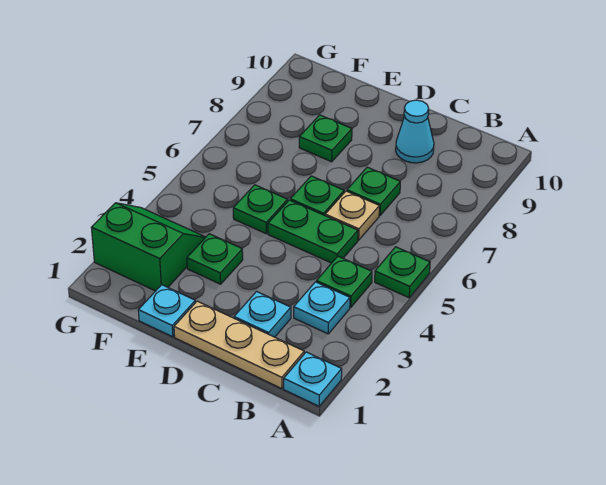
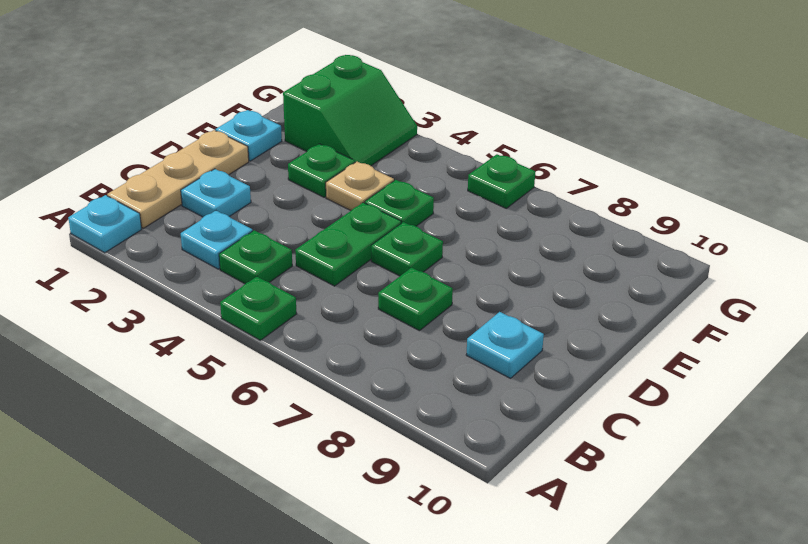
tan plate C6 level 1 -> tan plate E4 level 1
cyan cone C9 level 1 -> cyan plate C9 level 1
green plate E8 level 1 -> green plate G6 level 1

